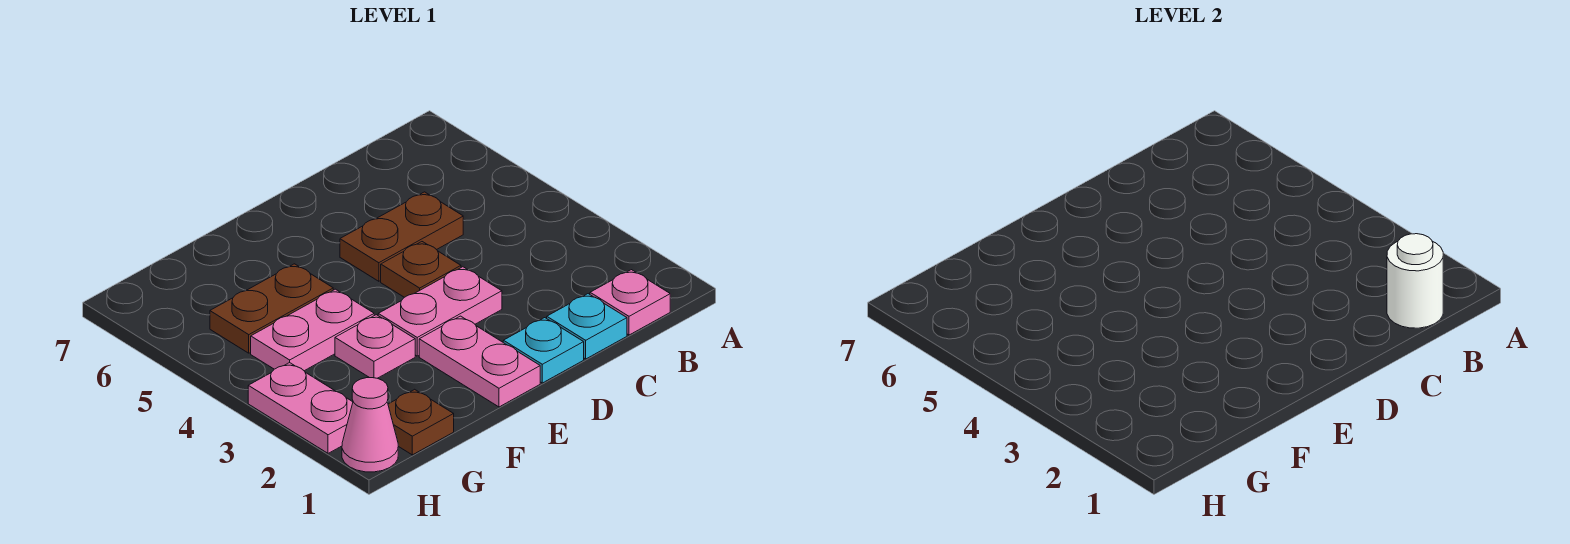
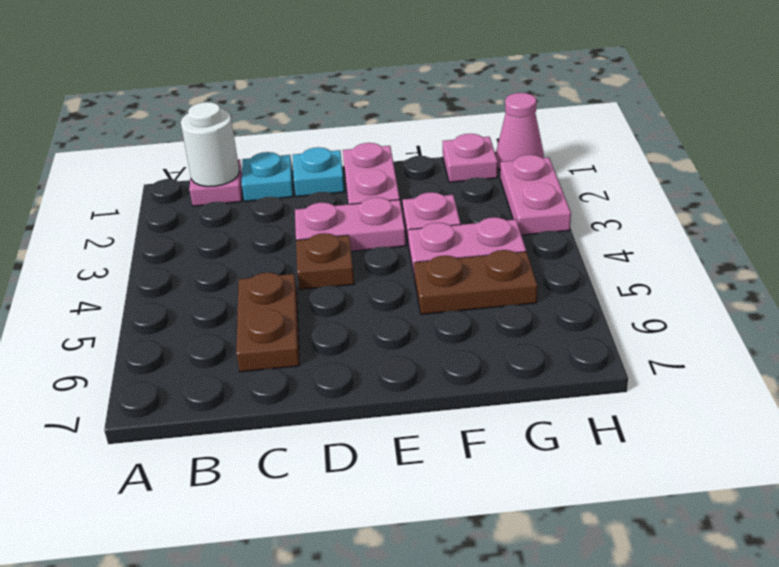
brown plate C5:D5 level 1 -> brown plate C5:C6 level 1
brown plate G1 level 1 -> pink plate G1 level 1

